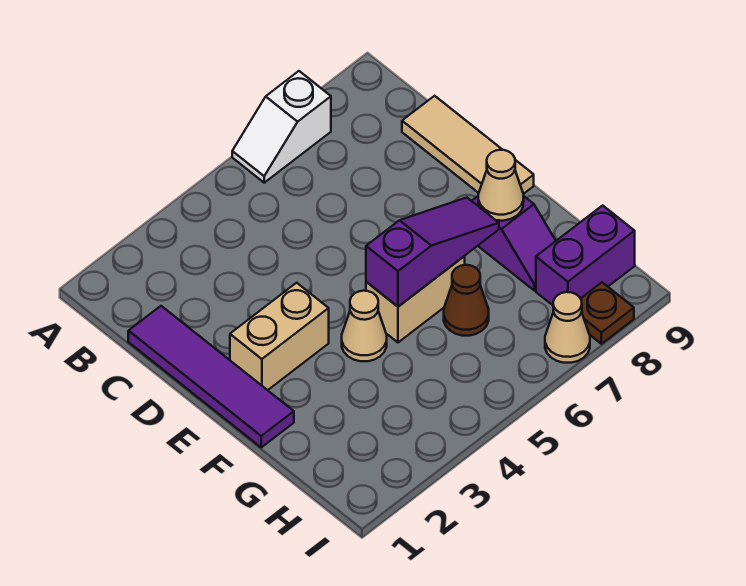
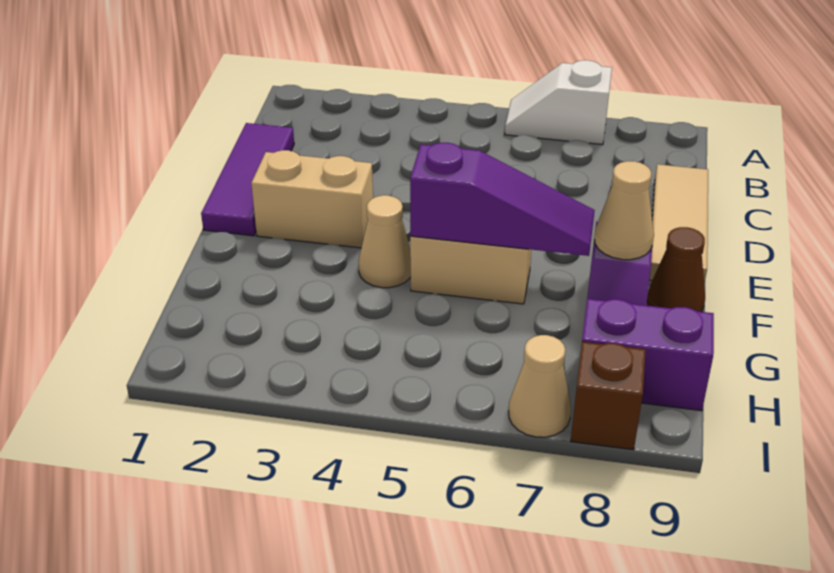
purple tile C1:F1 level 1 -> purple tile C1:E1 level 1
brown cone G6 level 1 -> brown cone F9 level 1
brown plate I8 level 1 -> brown brick I8 level 1

